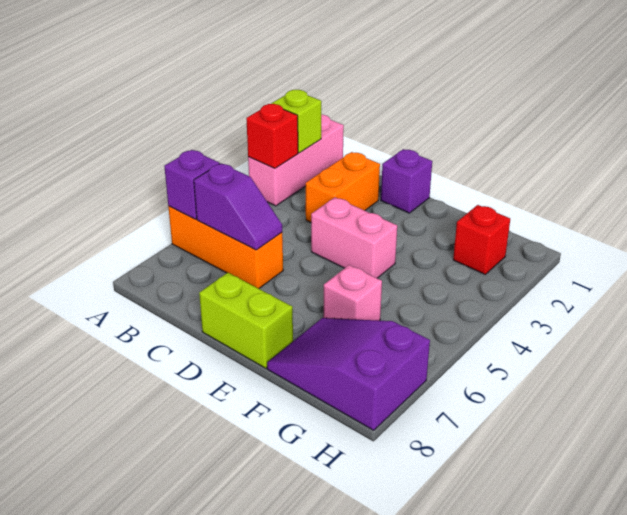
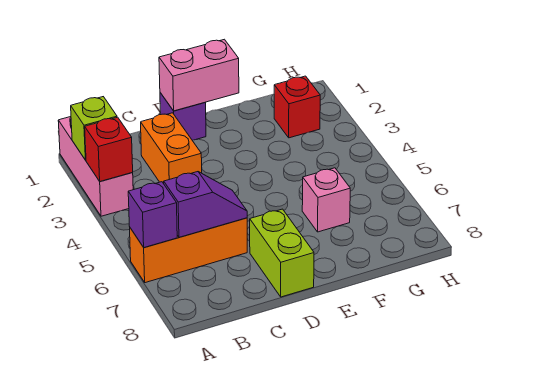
pink brick D4:E4 level 1 -> pink brick D1:E1 level 2
lime brick D8:E8 level 1 -> lime brick D7:D8 level 1
purple slope F7:H8 level 1 top H -> none

